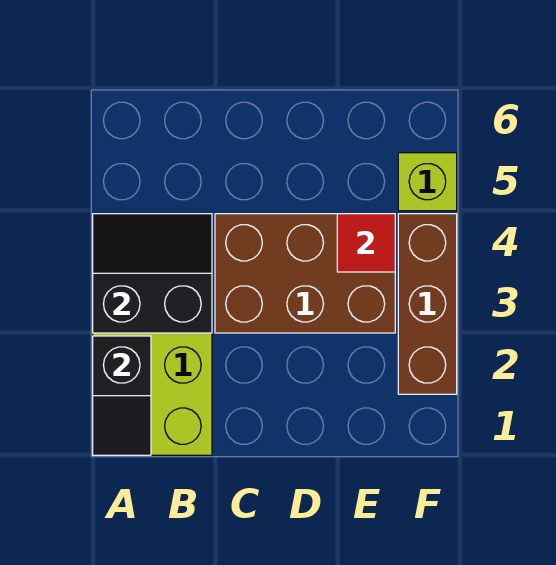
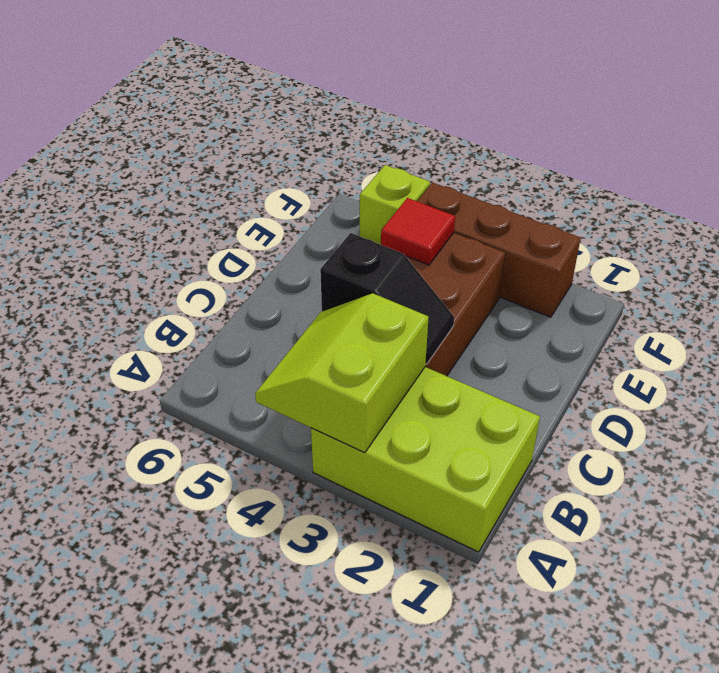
black slope A1:A2 level 2 top 2 -> black slope C3:C4 level 2 top 4
black slope A3:B4 level 2 top 3 -> lime slope A3:B4 level 2 top 3

